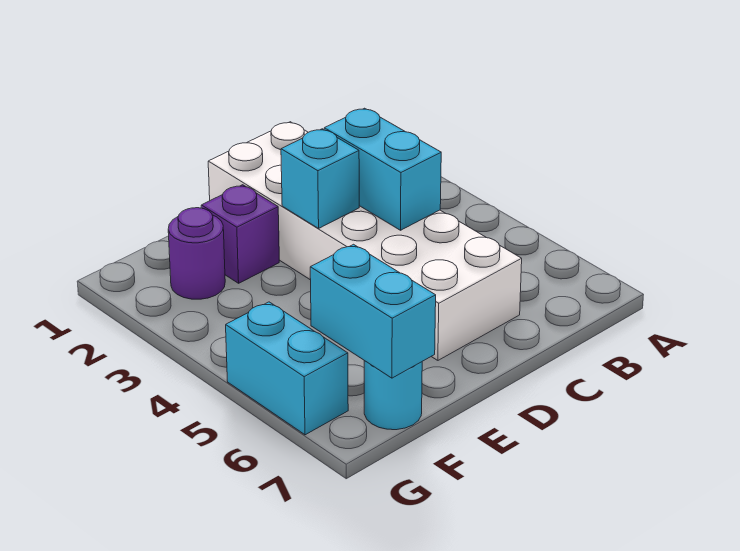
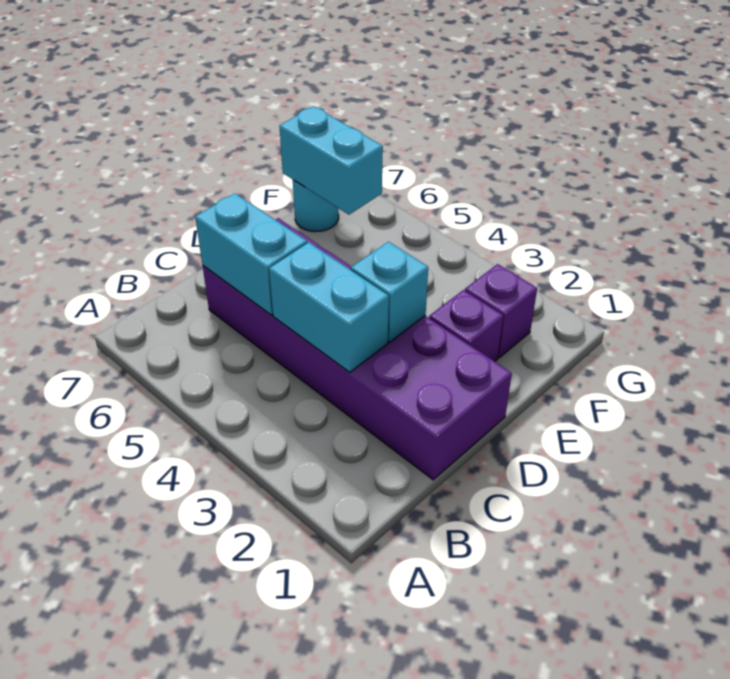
white brick C1:D6 level 1 -> purple brick C1:D6 level 1
purple round brick F2 level 1 -> purple brick F2 level 1
cyan brick G5:G6 level 1 -> cyan brick C5:C6 level 2

